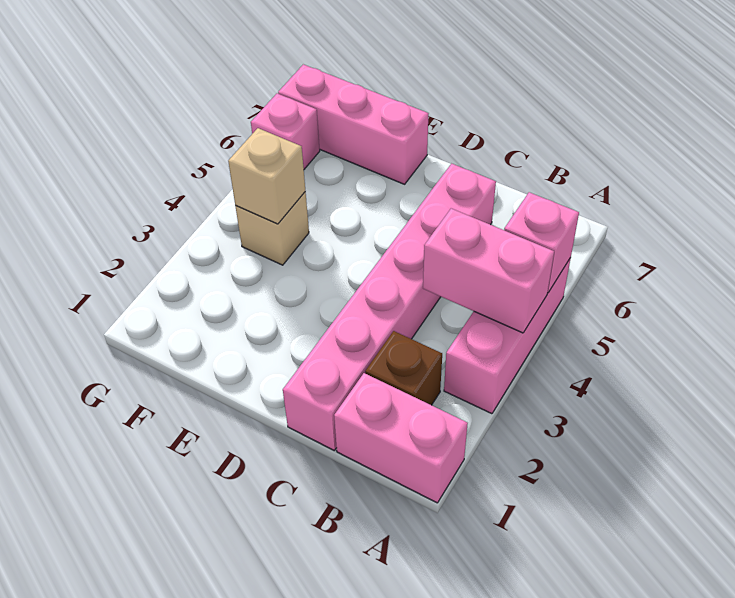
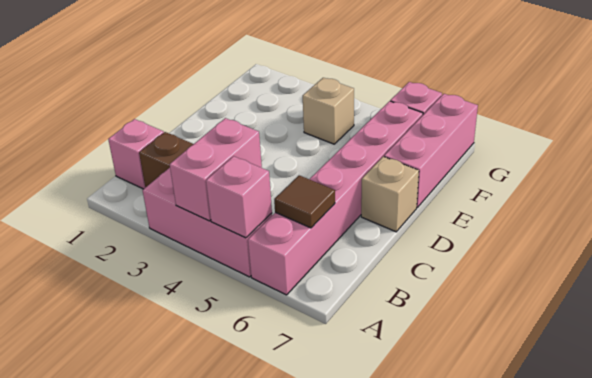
pink brick A1:B1 level 1 -> pink brick B1 level 1
none -> brown tile B6 level 2
pink brick C1:C6 level 1 -> pink brick A6:F6 level 1
tan brick F4 level 2 -> tan brick D7 level 1

